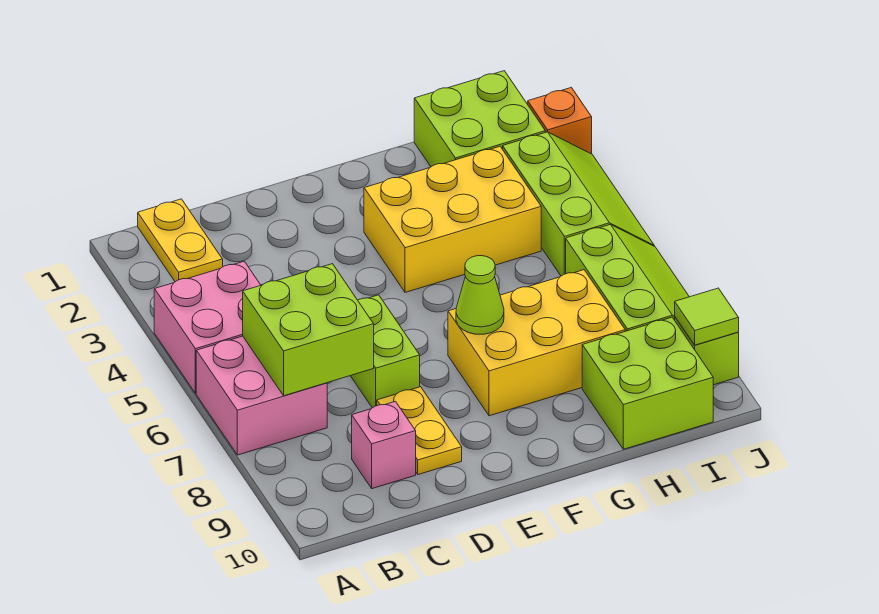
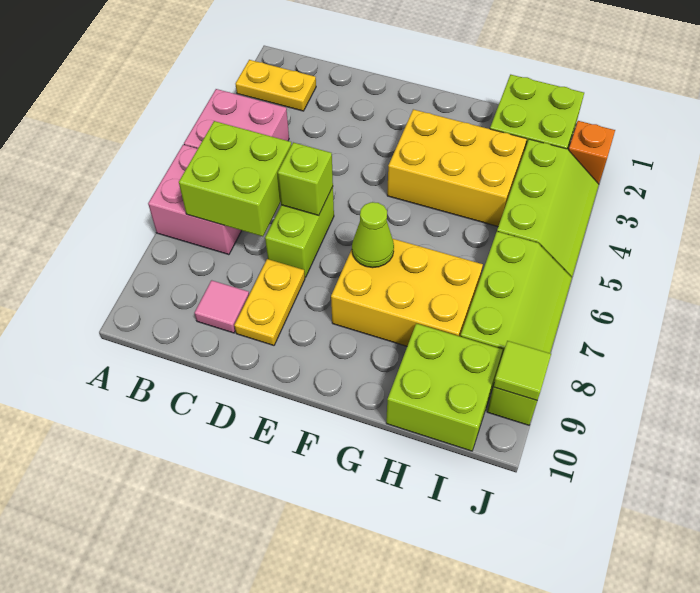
yellow plate B1:B2 level 1 -> yellow plate A2:B2 level 1
pink brick C9 level 1 -> pink tile C9 level 1
none -> lime brick D6 level 2

